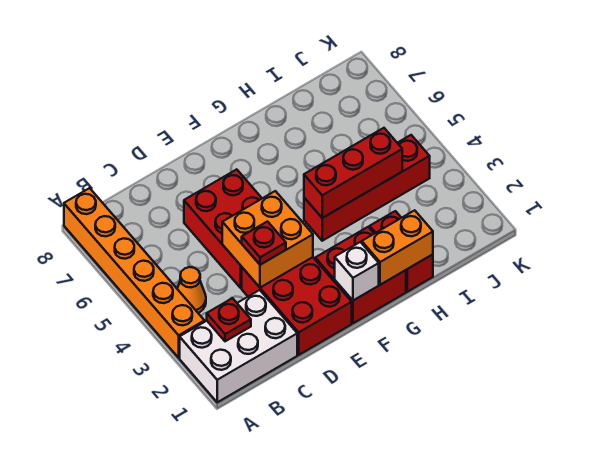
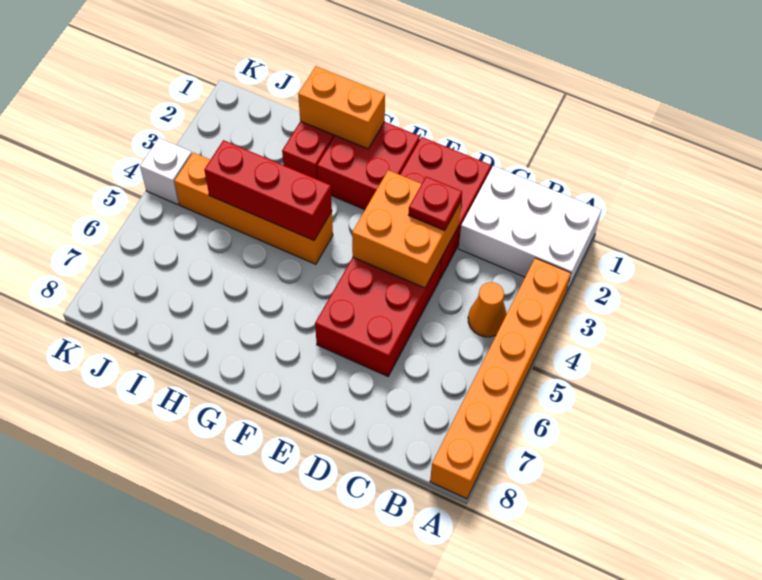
red plate B2 level 2 -> none
white brick F1 level 2 -> white brick K4 level 1
red brick G4:J4 level 1 -> orange brick G4:J4 level 1

